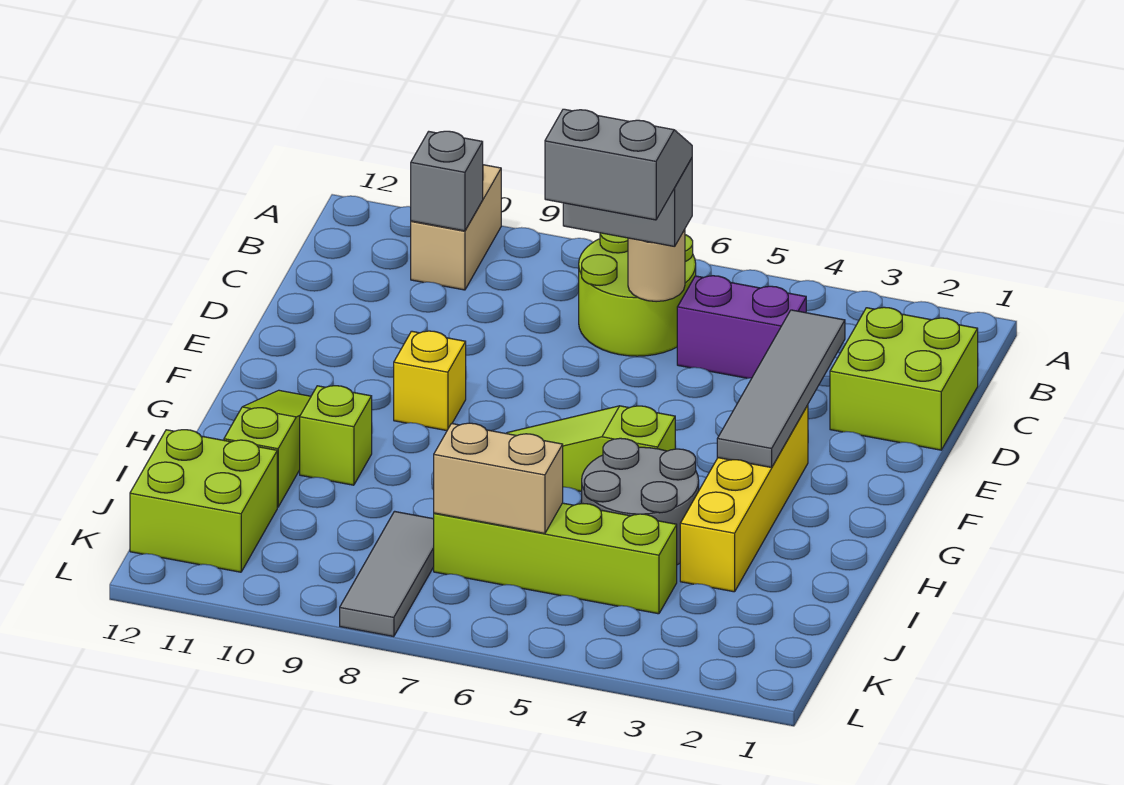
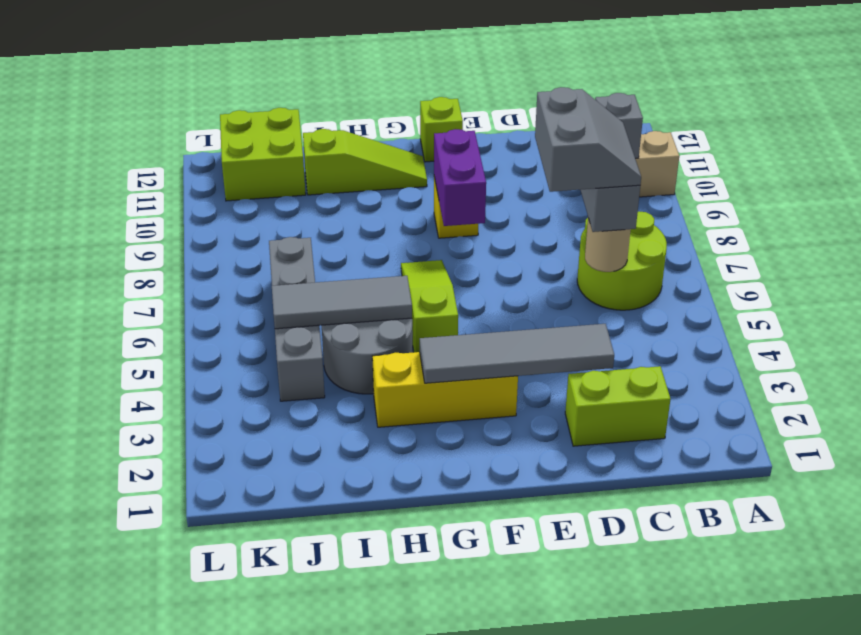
lime brick C1:D2 level 1 -> lime brick C2:D2 level 1
purple brick C4:C5 level 1 -> purple brick F8:F9 level 2
yellow brick F3:I3 level 1 -> yellow brick F3:H3 level 1
lime brick H10 level 1 -> lime brick F12 level 1
lime brick J4:J7 level 1 -> grey brick J4:J7 level 1
tan brick J6:J7 level 2 -> none
grey tile J8:L8 level 1 -> grey tile H5:J5 level 2

